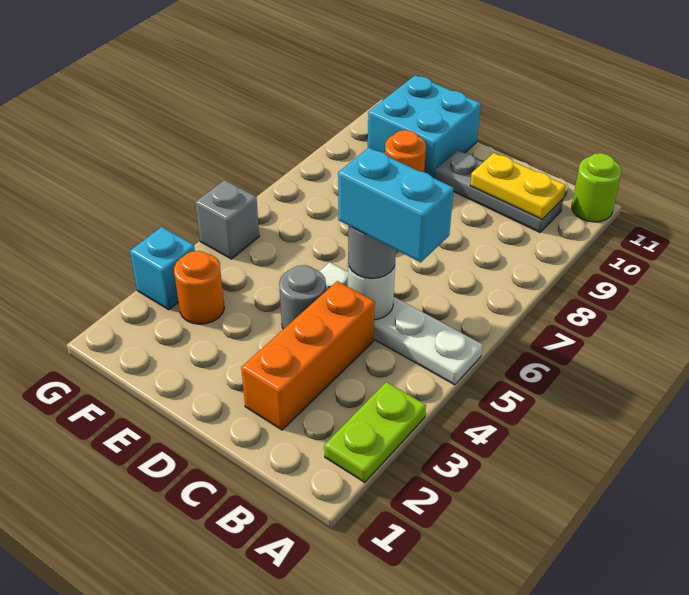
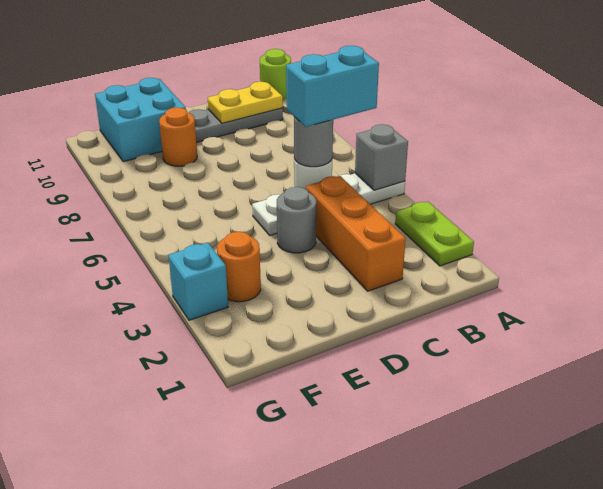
grey brick G5 level 1 -> grey brick A5 level 2

